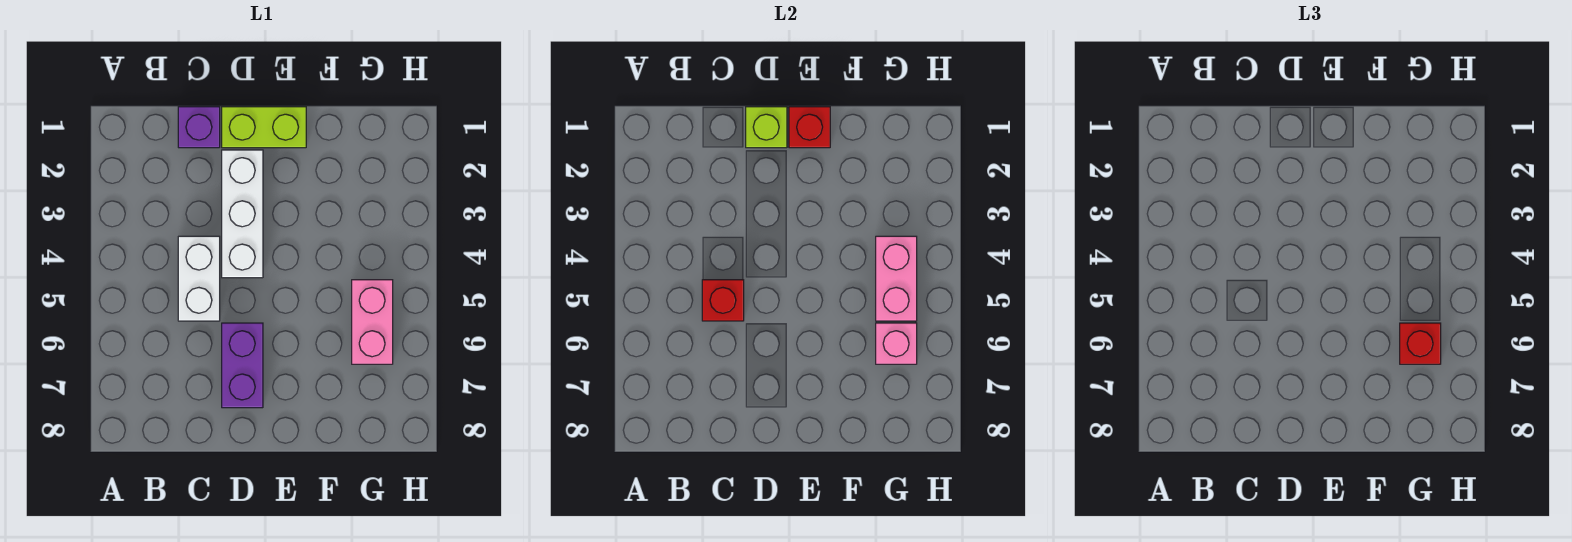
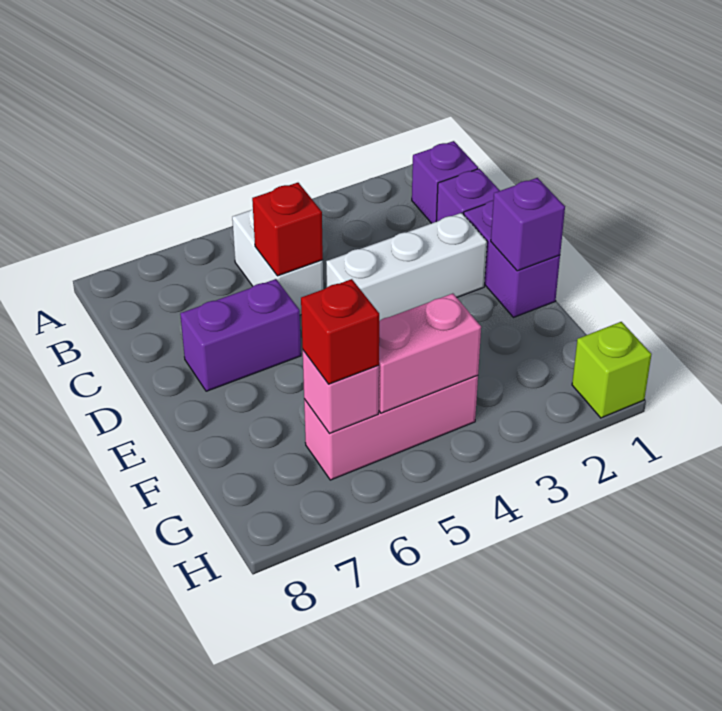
none -> purple brick B1 level 1
white brick C4:C5 level 1 -> white brick B5:C5 level 1
lime brick D1:E1 level 1 -> purple brick D1:E1 level 1
lime brick D1 level 2 -> lime brick H1 level 1
red brick E1 level 2 -> purple brick E1 level 2
pink brick G5:G6 level 1 -> pink brick G4:G6 level 1

